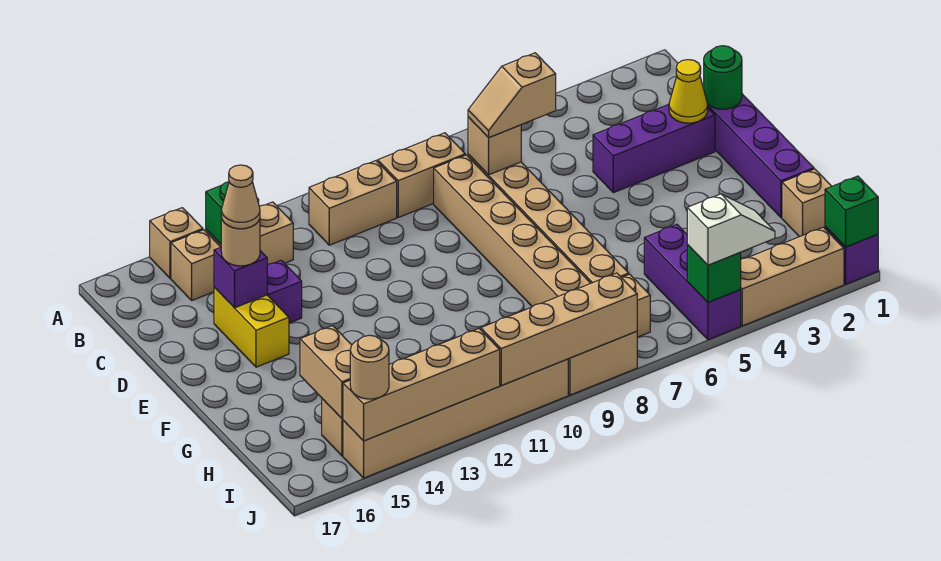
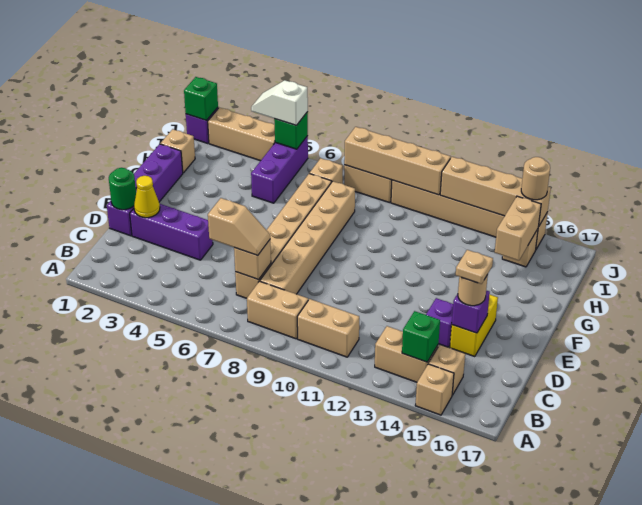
tan cone D15 level 4 -> tan plate D15 level 4

